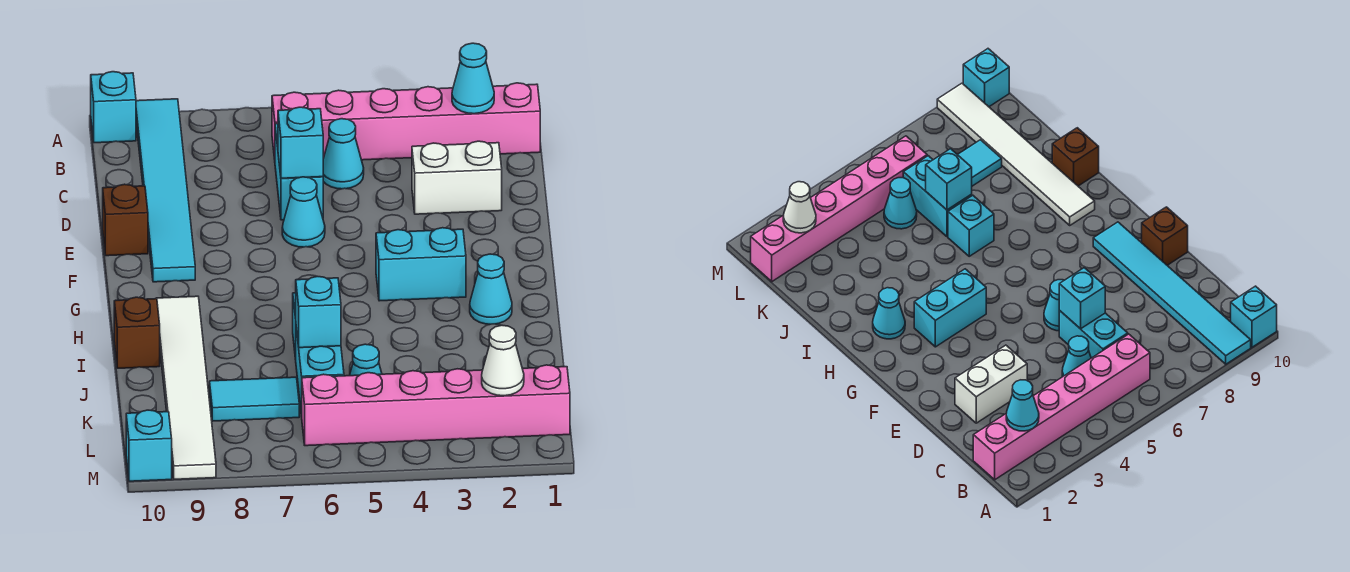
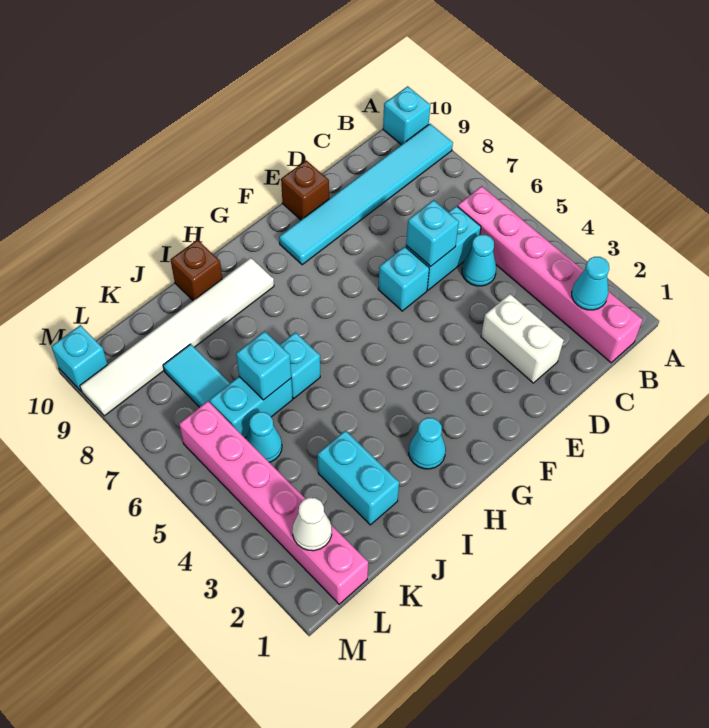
cyan cone E6 level 1 -> cyan brick E6 level 1
cyan brick G3:G4 level 1 -> cyan brick J2:J3 level 1

